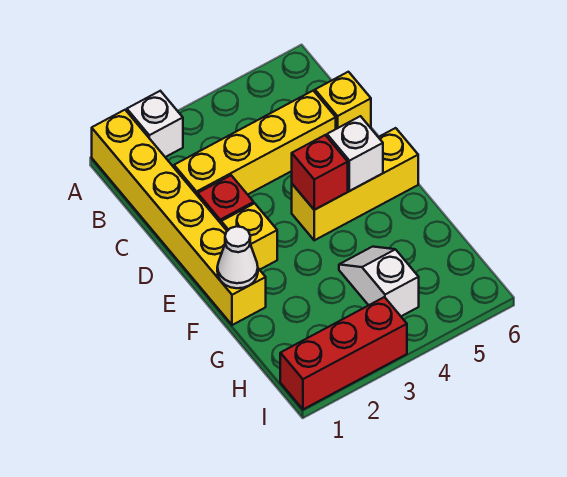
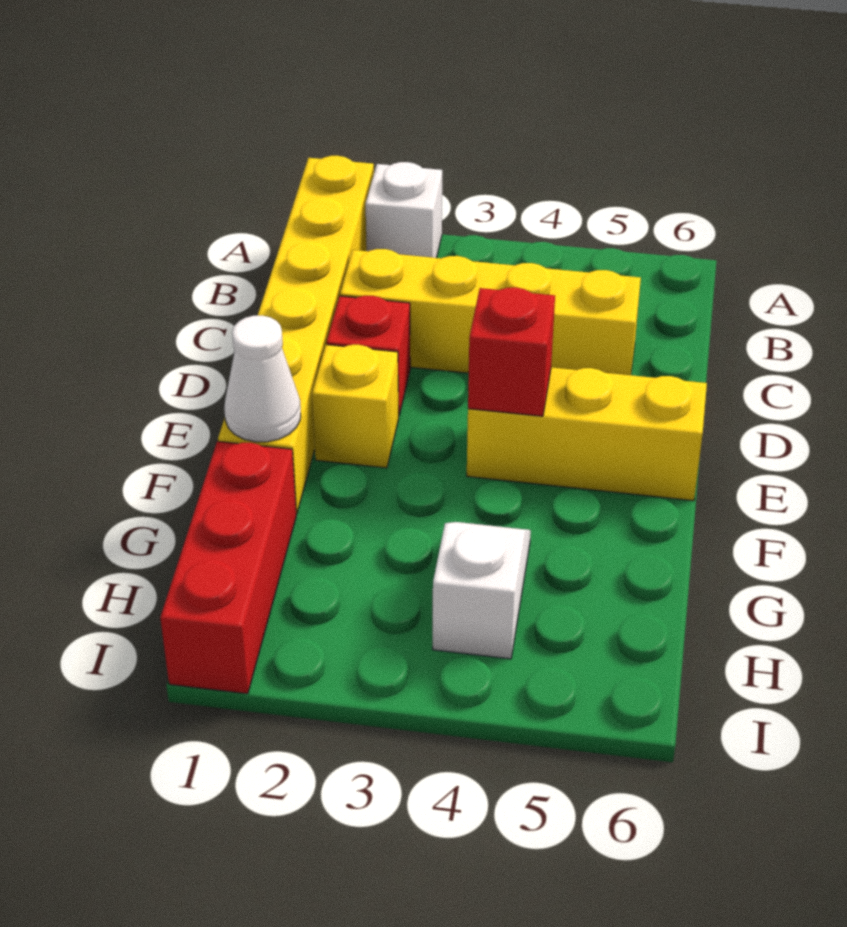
yellow brick C6 level 1 -> none
white brick E5 level 2 -> none
red brick I1:I3 level 1 -> red brick G1:I1 level 1

